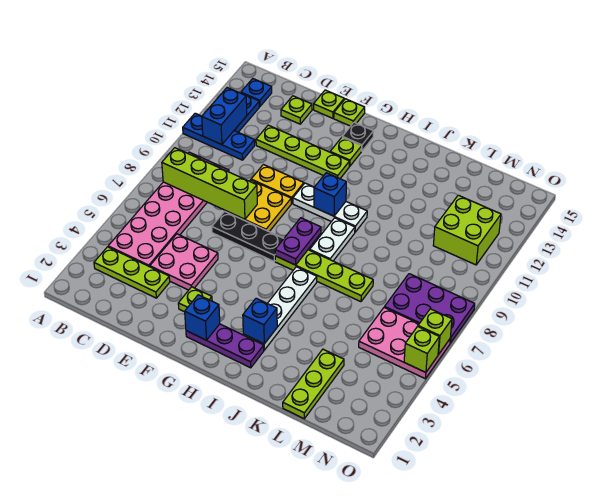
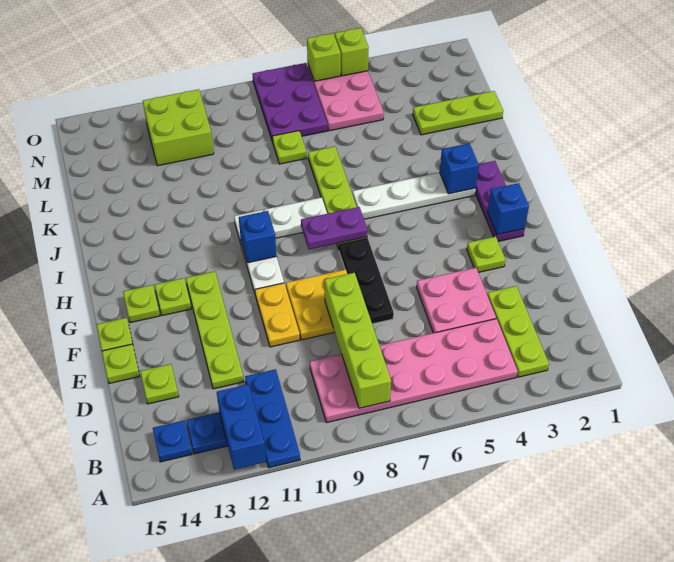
blue brick B11:B12 level 2 -> blue brick A12:B12 level 2
black plate G14 level 1 -> lime plate G14 level 1
none -> lime plate L8 level 1

